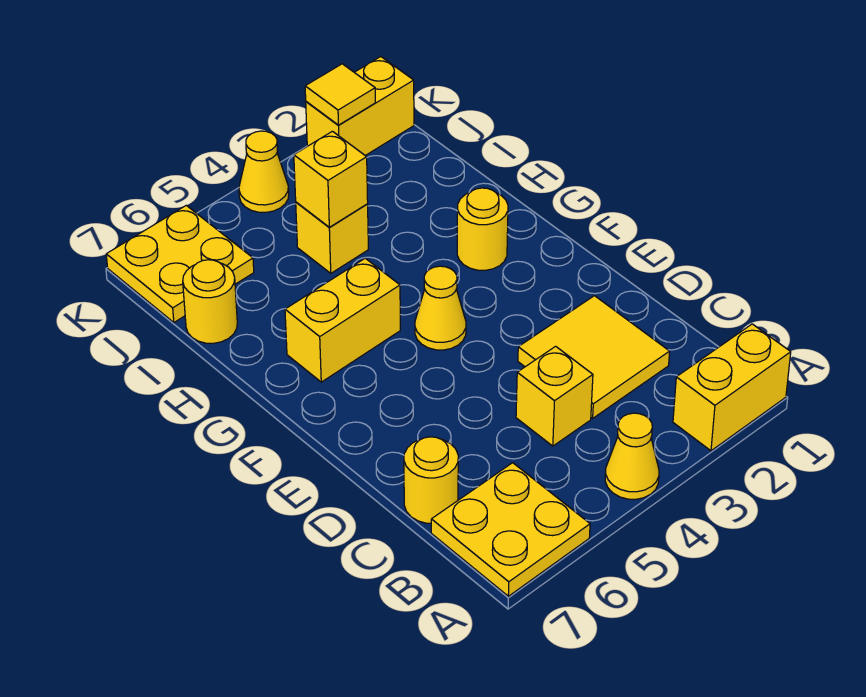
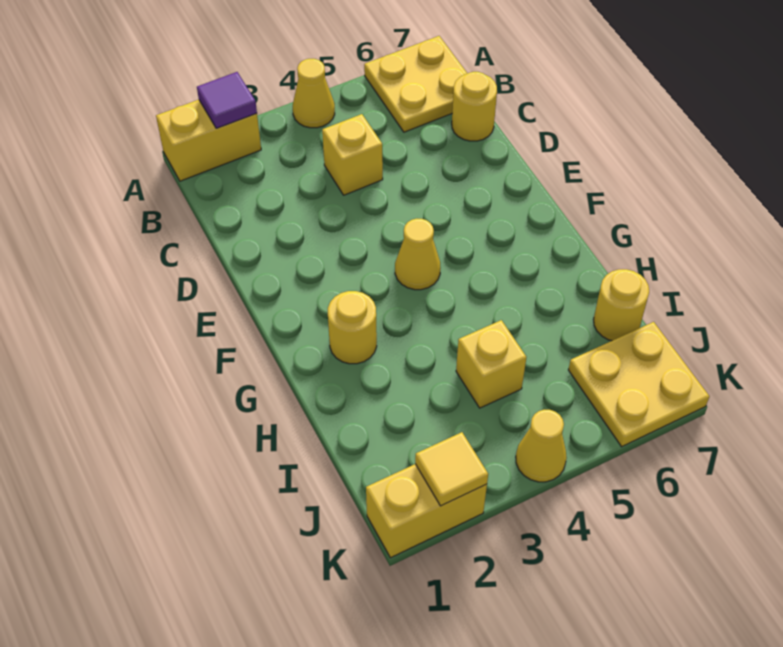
none -> purple tile A2 level 2
yellow tile C2:D3 level 1 -> none
yellow brick G5:G6 level 1 -> none
yellow brick I4 level 2 -> none

